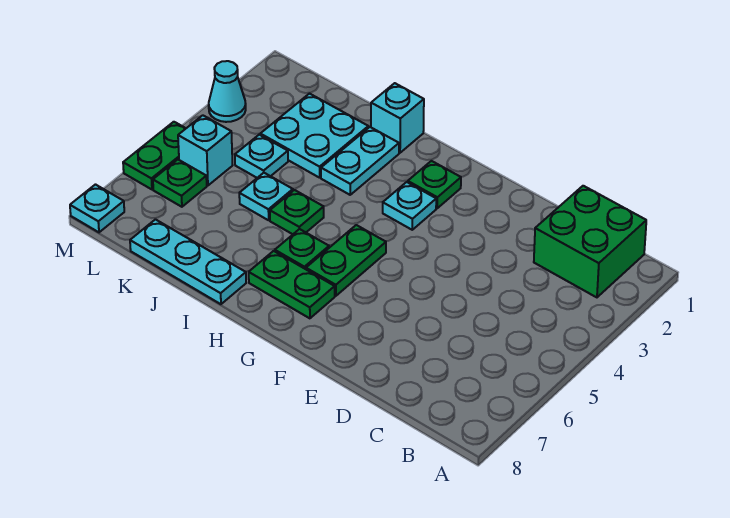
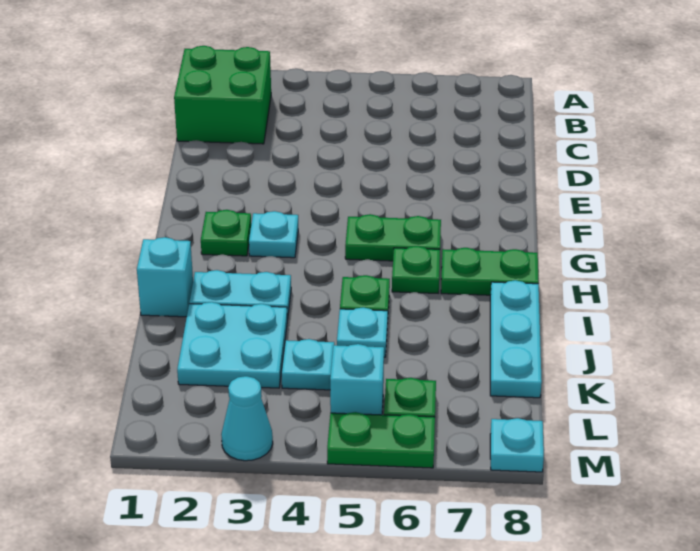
green plate G7:H7 level 1 -> green plate H7:H8 level 1

